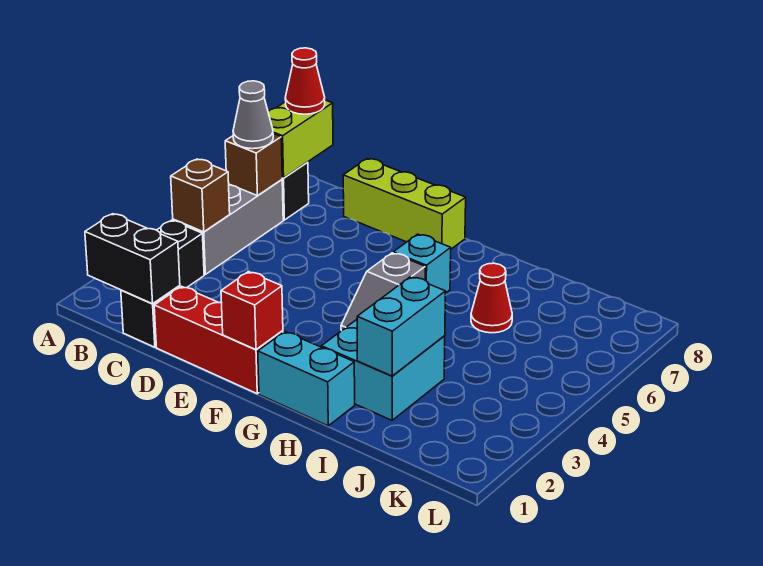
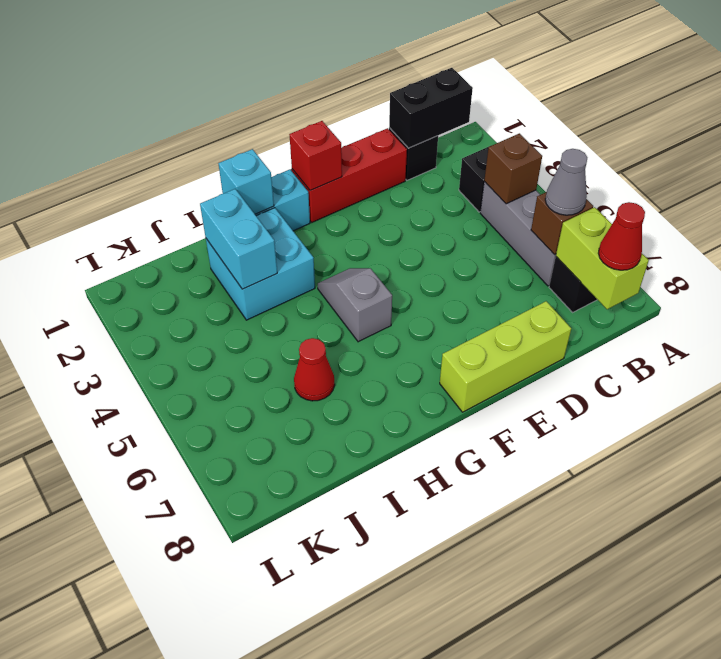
cyan brick G6 level 1 -> cyan brick H1 level 2

